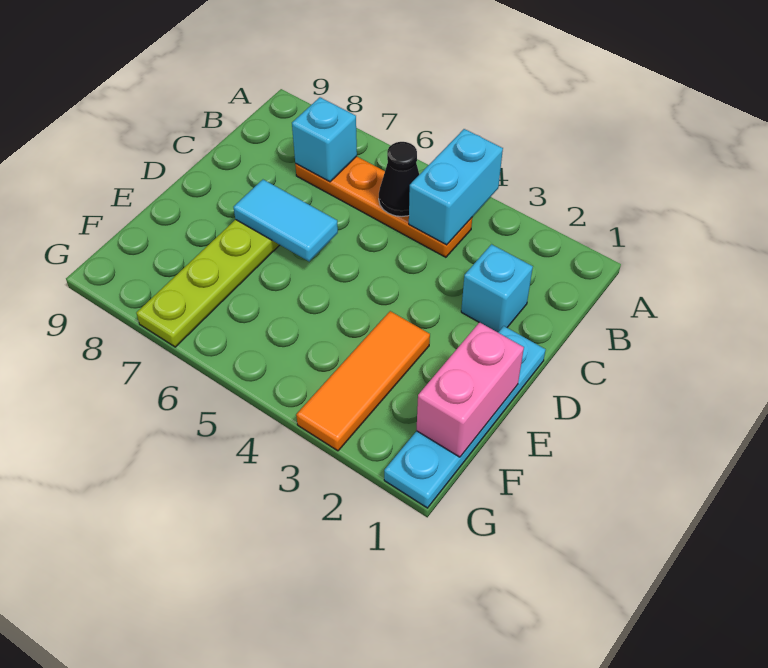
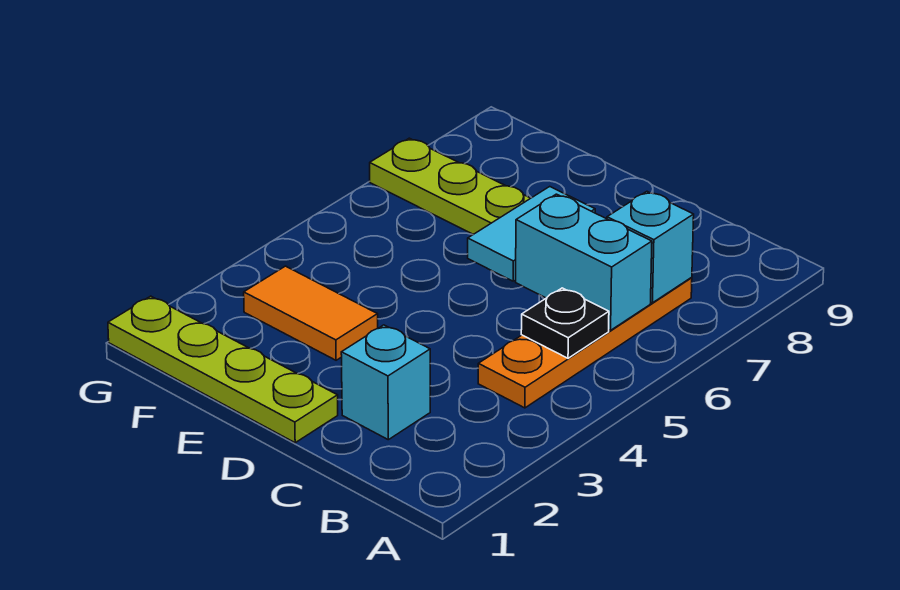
cyan brick A4:B4 level 2 -> cyan brick B6:C6 level 2
black cone B5 level 2 -> black plate B5 level 2
cyan plate D1:G1 level 1 -> lime plate D1:G1 level 1
pink brick E1:F1 level 2 -> none
orange tile E3:G3 level 1 -> orange tile E3:F3 level 1

